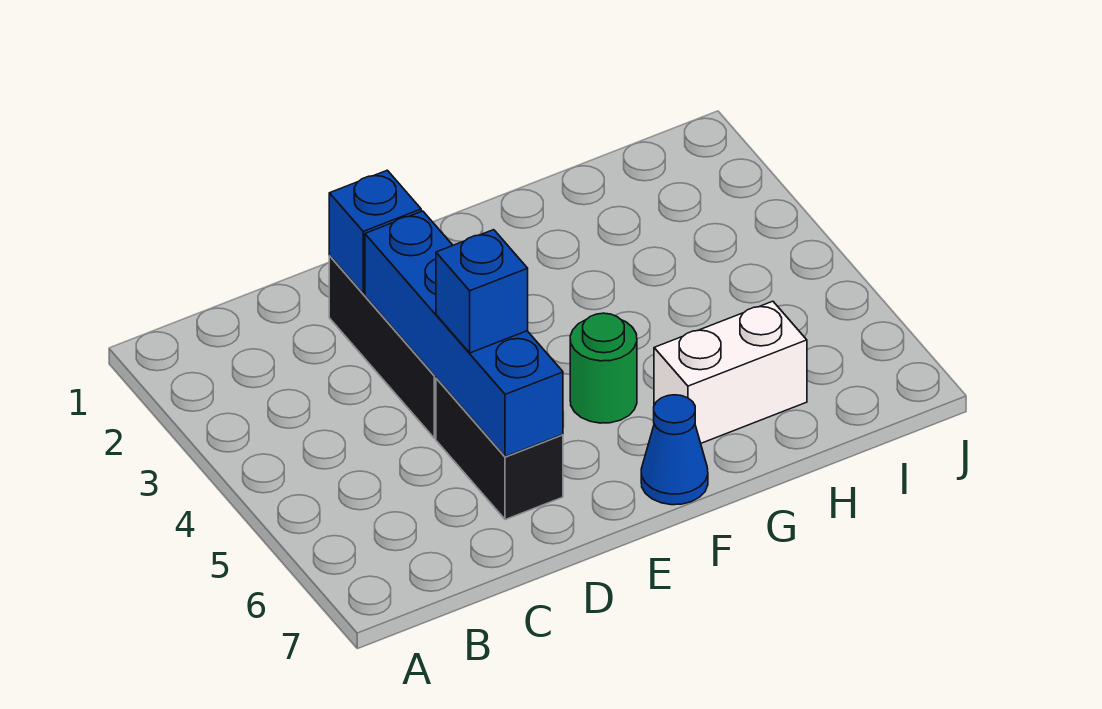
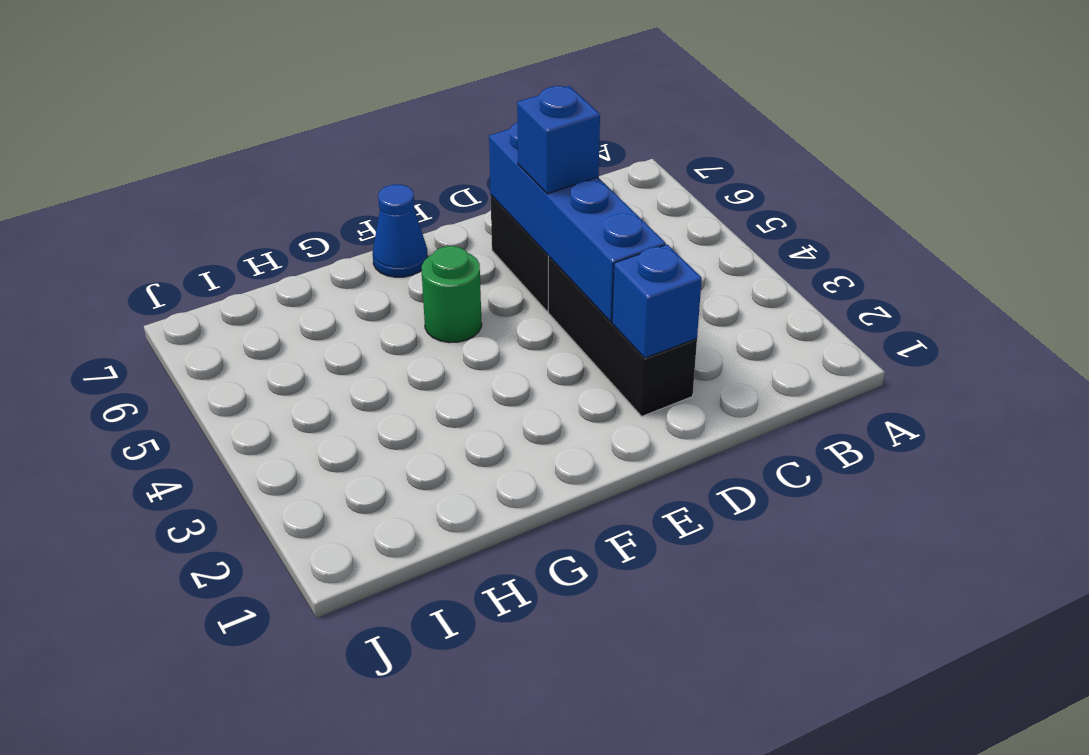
white brick G6:H6 level 1 -> none

